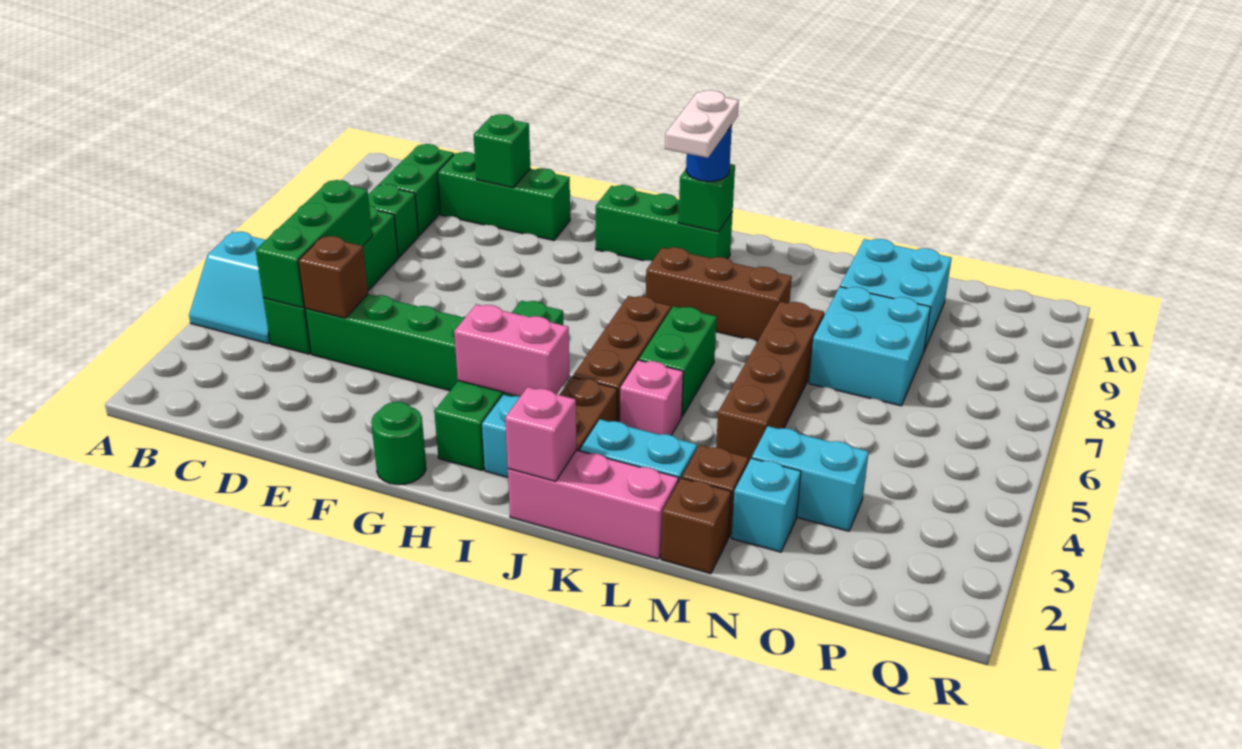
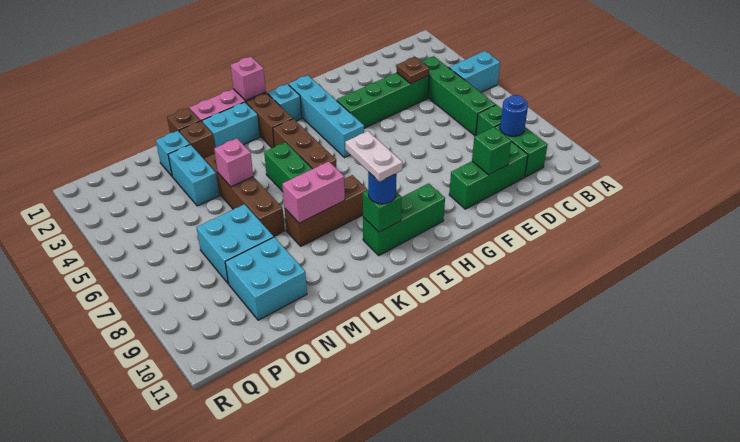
green brick C4:C6 level 2 -> none
none -> blue round brick C9 level 2
brown brick D4 level 2 -> brown plate D4 level 2
green round brick G1 level 1 -> none
green brick H2:H5 level 1 -> cyan brick H2:H5 level 1
pink brick H3:I3 level 2 -> pink brick K8:L8 level 2
pink brick K4 level 1 -> pink brick M5 level 2
cyan brick N3:O3 level 1 -> cyan brick N3:N4 level 1

